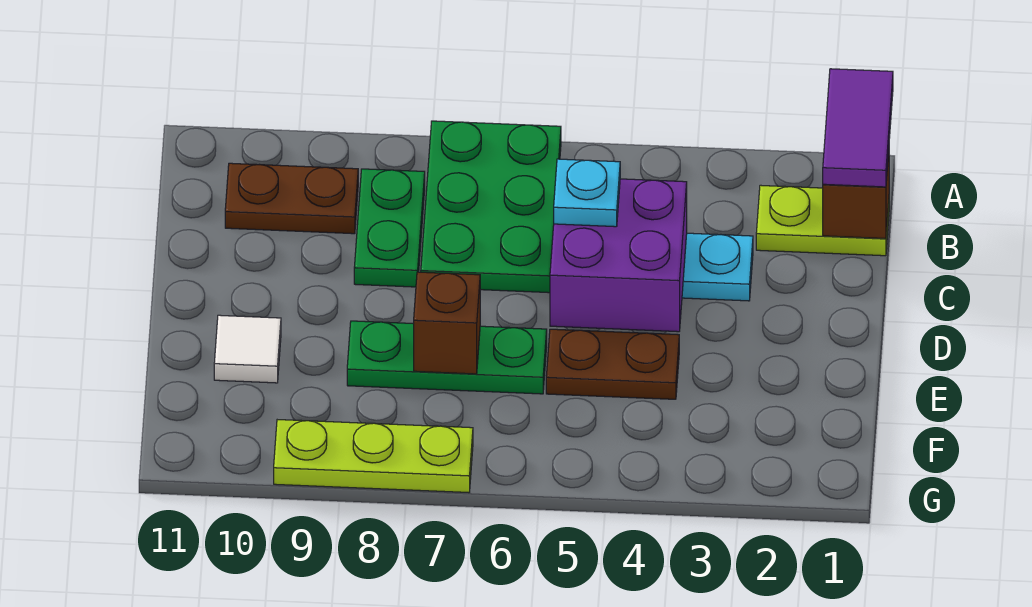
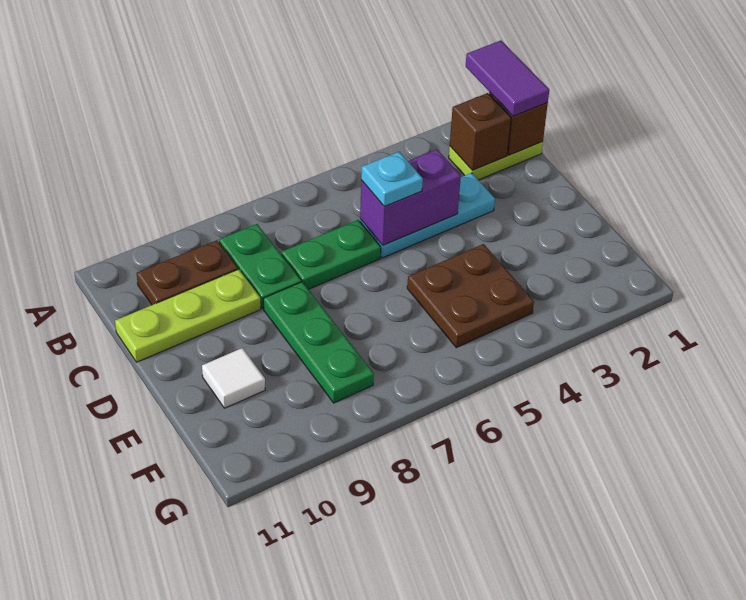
green plate A6:C7 level 1 -> green plate C6:C7 level 1
purple brick C4:D5 level 2 -> purple brick C4:C5 level 2
brown plate E4:E5 level 1 -> brown plate E4:F5 level 1
green plate E6:E8 level 1 -> green plate D8:F8 level 1
brown brick E7 level 2 -> brown brick B2 level 2
lime plate G7:G9 level 1 -> lime plate C9:C11 level 1

